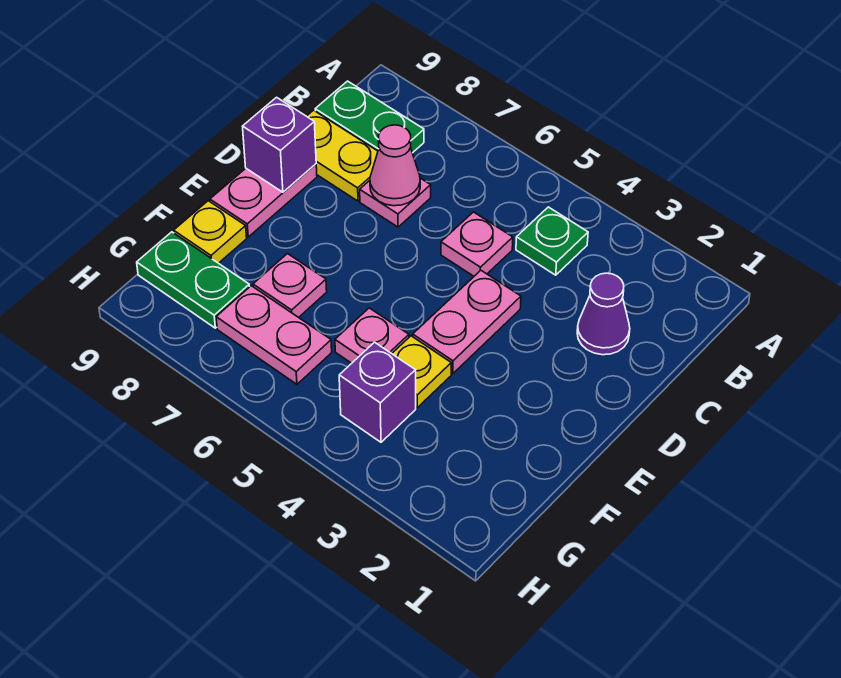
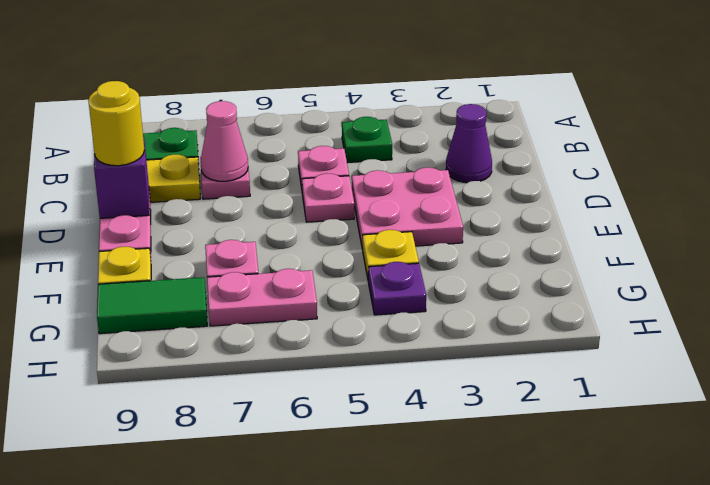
pink plate D4:E4 level 1 -> pink plate D3:E4 level 1
none -> yellow round brick D9 level 3
pink plate F5 level 1 -> pink plate D5 level 1
purple brick G4 level 1 -> purple plate G4 level 1
green plate G8:G9 level 1 -> green tile G8:G9 level 1

